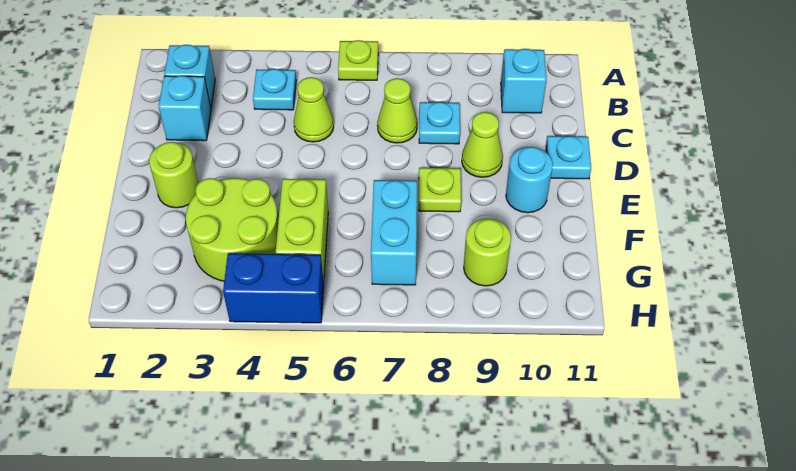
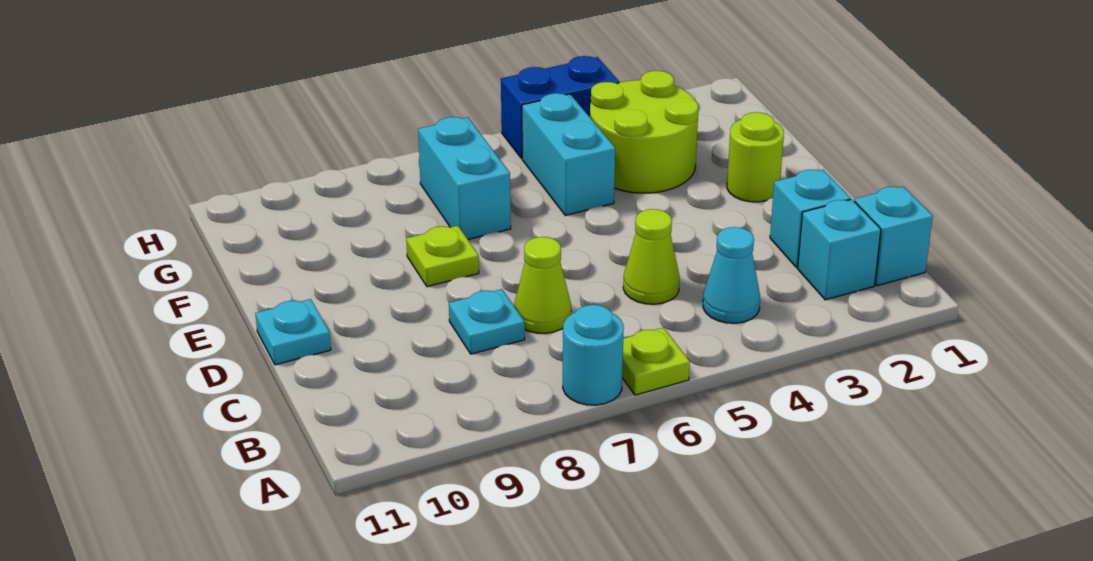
cyan plate B4 level 1 -> cyan cone B4 level 1
cyan brick B10 level 1 -> cyan brick B1 level 1
lime cone D9 level 1 -> none
cyan round brick E10 level 1 -> cyan round brick A7 level 1
lime brick F5:G5 level 1 -> cyan brick F5:G5 level 1
lime round brick G9 level 1 -> none

